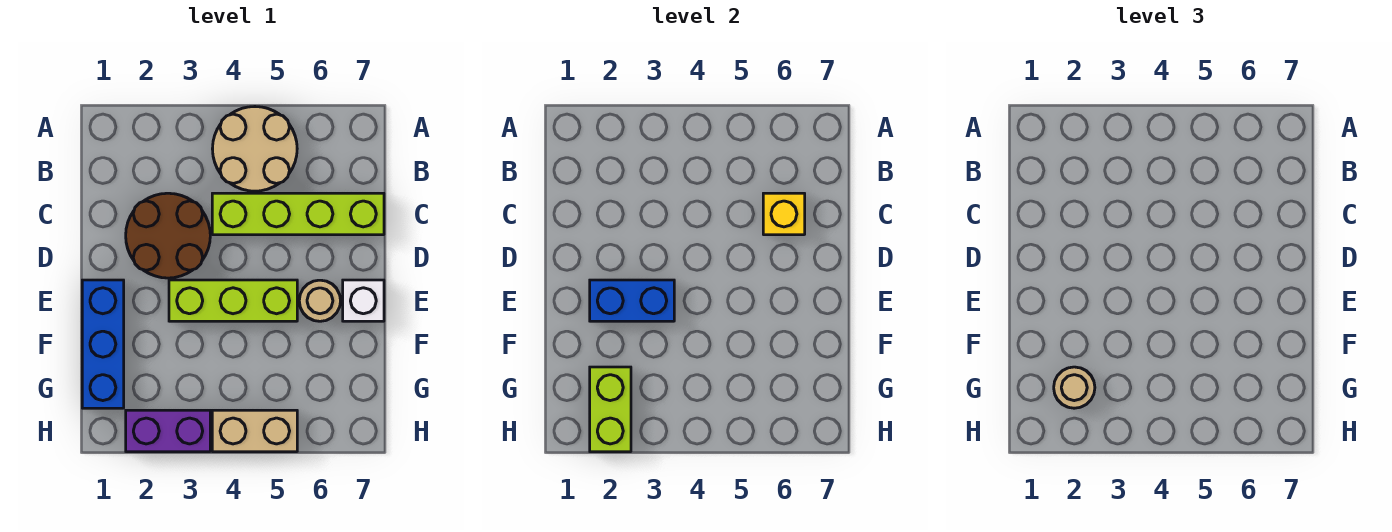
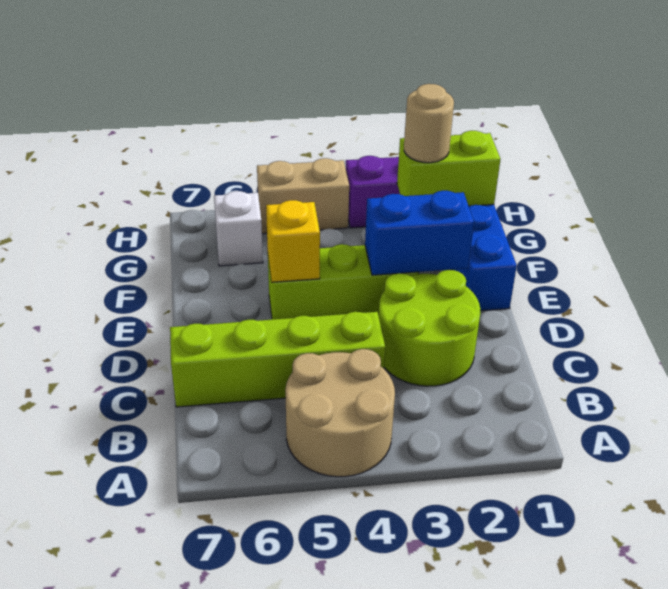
brown round brick C2:D3 level 1 -> lime round brick C2:D3 level 1
yellow brick C6 level 2 -> yellow brick E5 level 2
tan round brick E6 level 1 -> none
white brick E7 level 1 -> white brick G6 level 1
lime brick G2:H2 level 2 -> lime brick G1:G2 level 2

